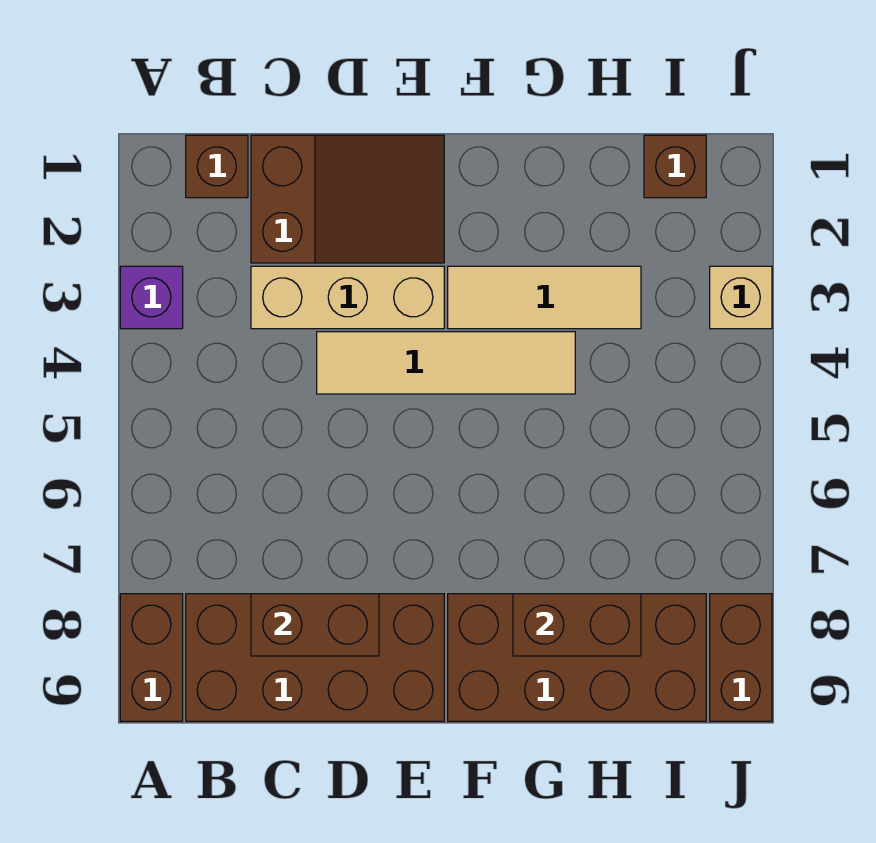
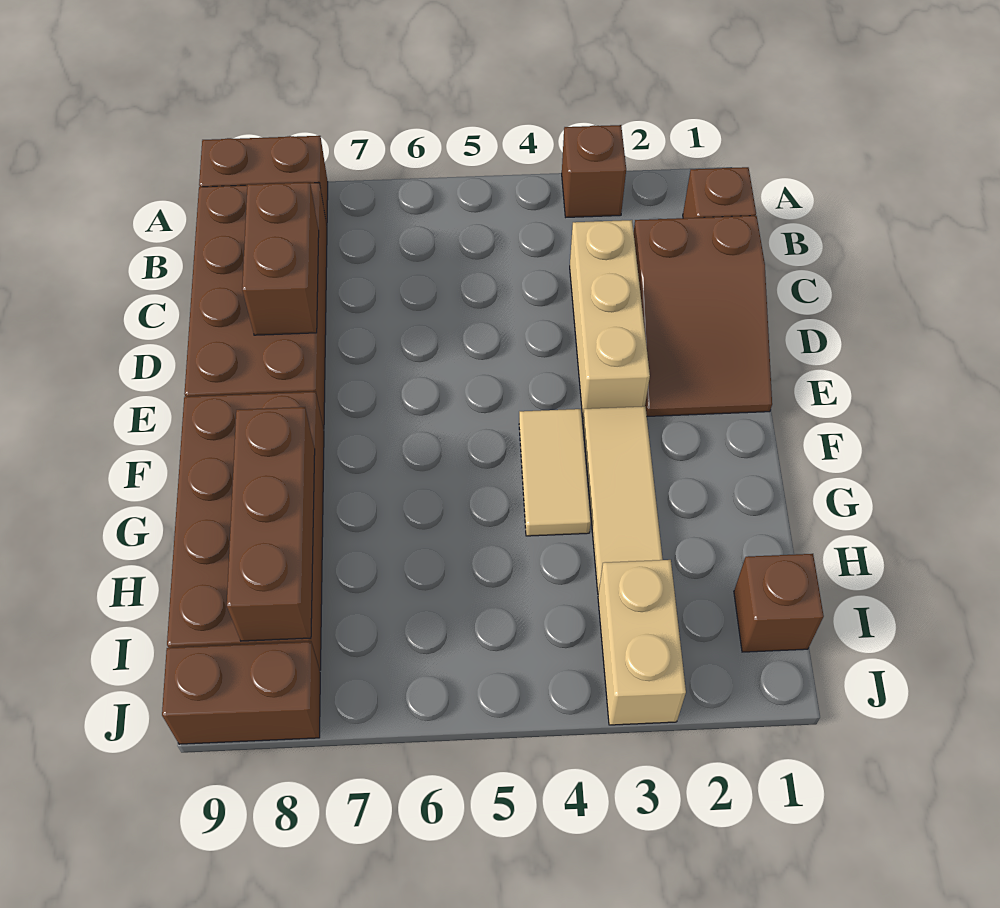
purple brick A3 level 1 -> brown brick A3 level 1
tan tile D4:G4 level 1 -> tan tile F4:G4 level 1
brown brick G8:H8 level 2 -> brown brick G8:I8 level 2
tan brick J3 level 1 -> tan brick I3:J3 level 1

